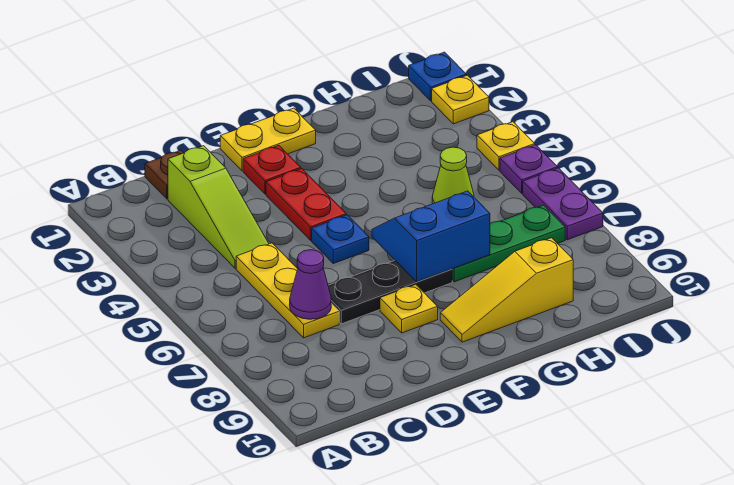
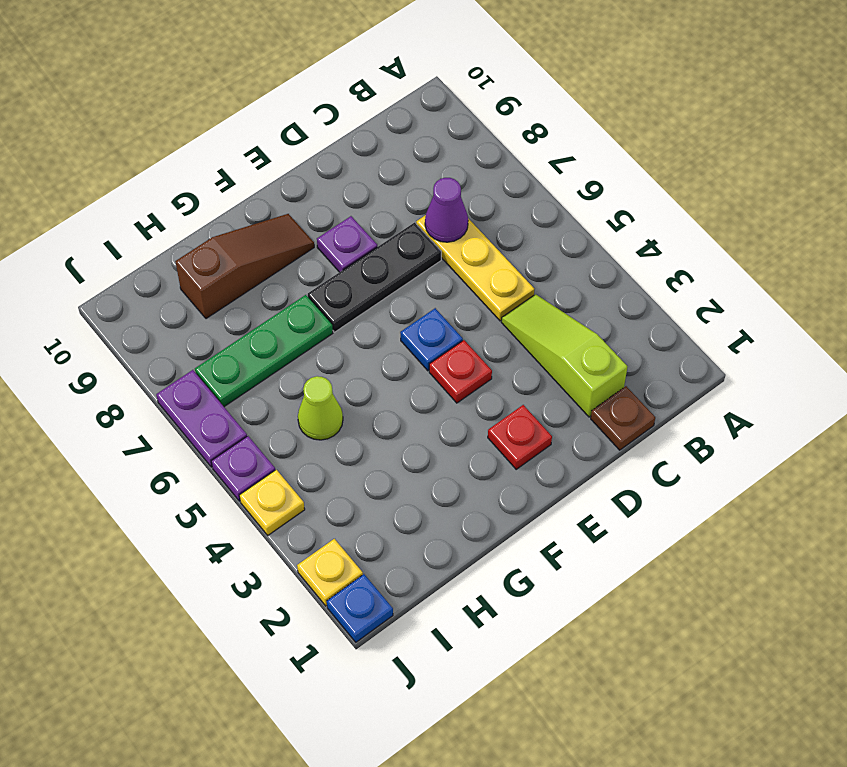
yellow plate E1:F1 level 1 -> none
red plate E3:E4 level 1 -> red plate E4 level 1
yellow plate E8 level 1 -> purple plate E8 level 1
blue slope F6:G7 level 2 top 7 -> none
yellow slope F9:H9 level 1 top H -> brown slope F9:H9 level 1 top H

